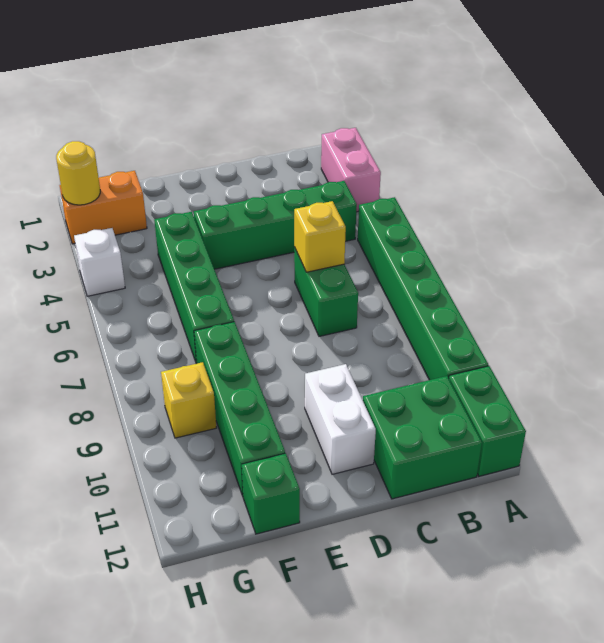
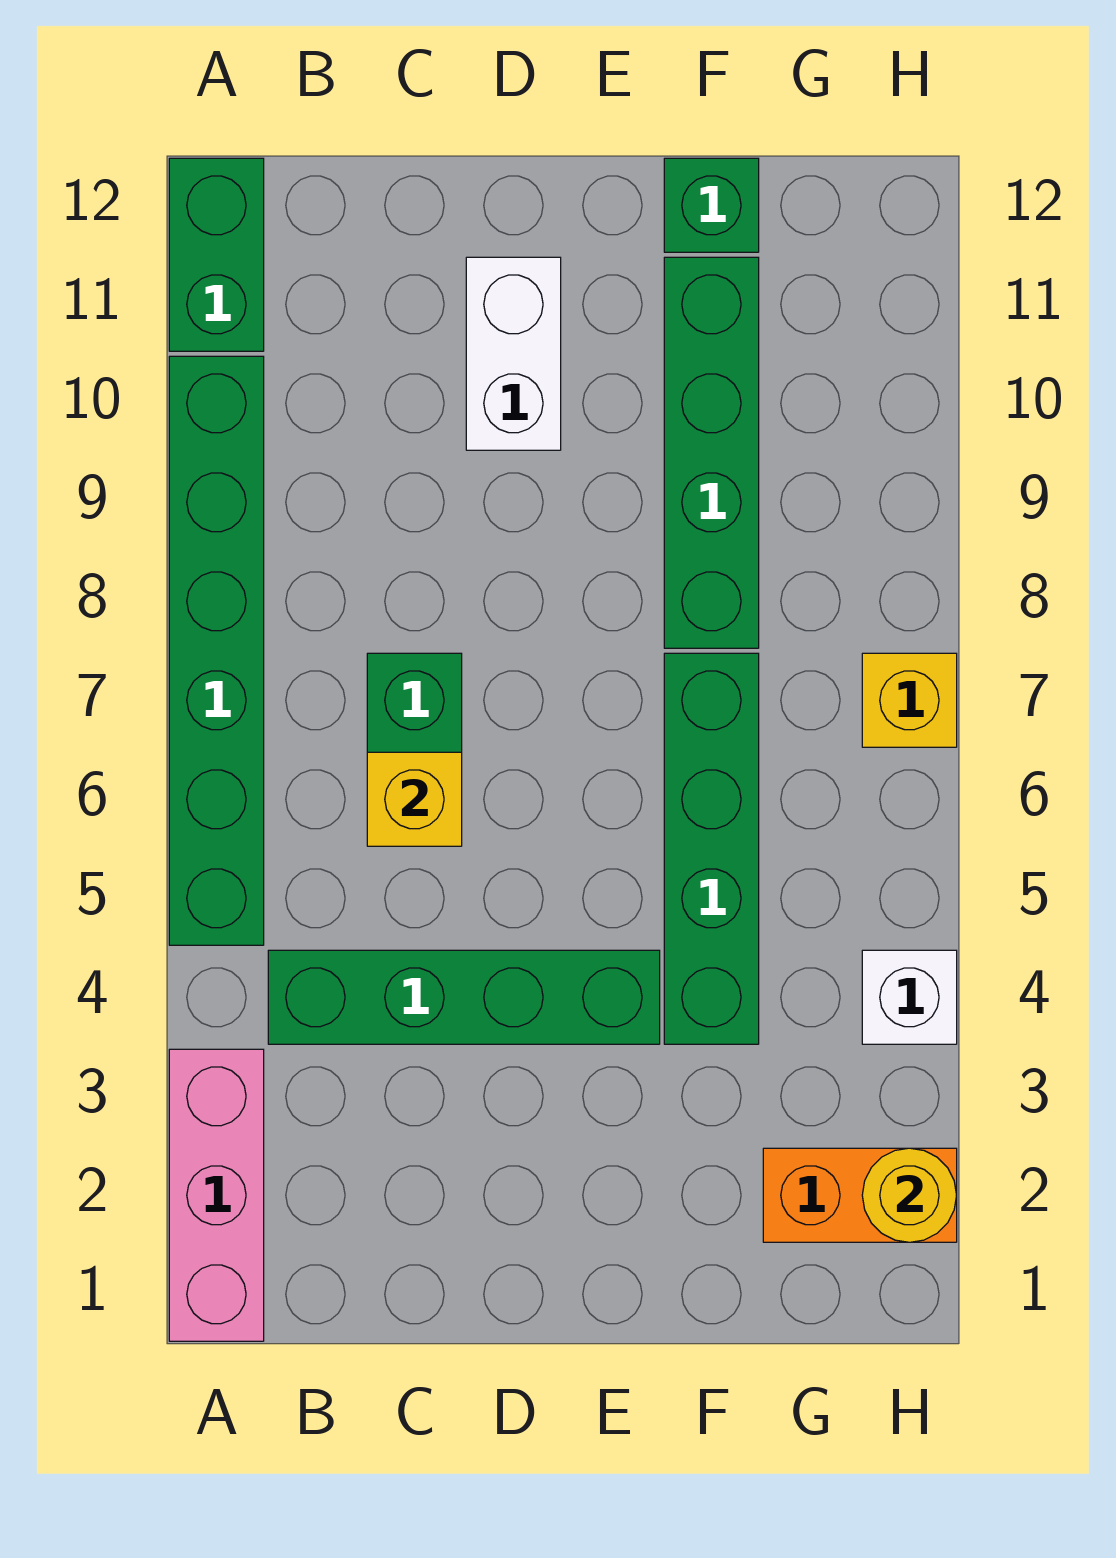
pink brick A2:A3 level 1 -> pink brick A1:A3 level 1
green brick B11:C12 level 1 -> none
yellow brick G9 level 1 -> yellow brick H7 level 1

